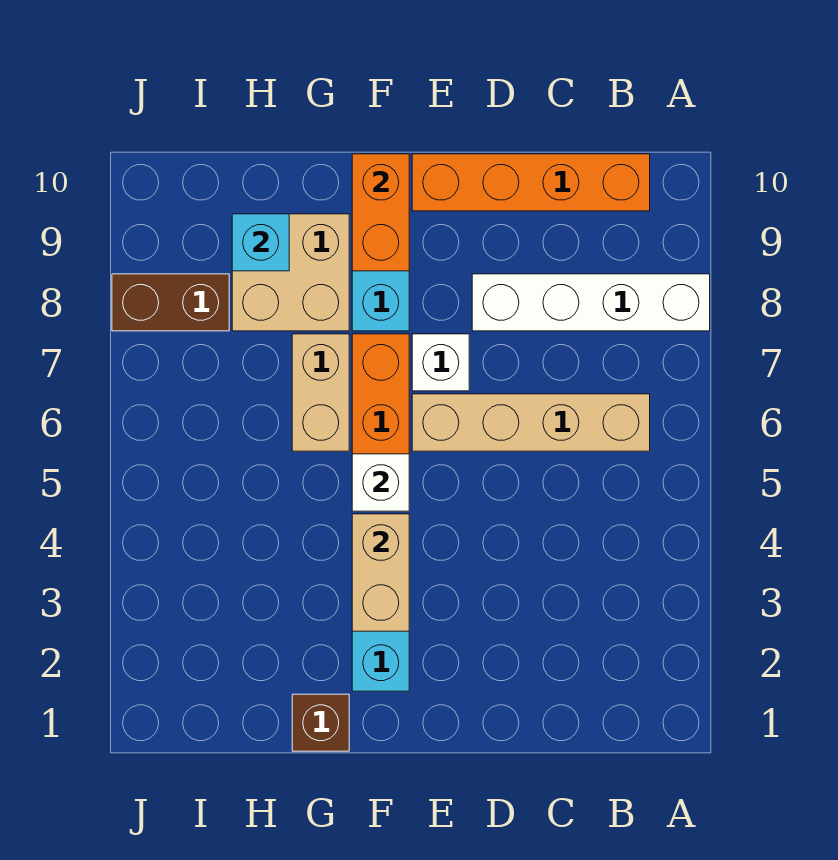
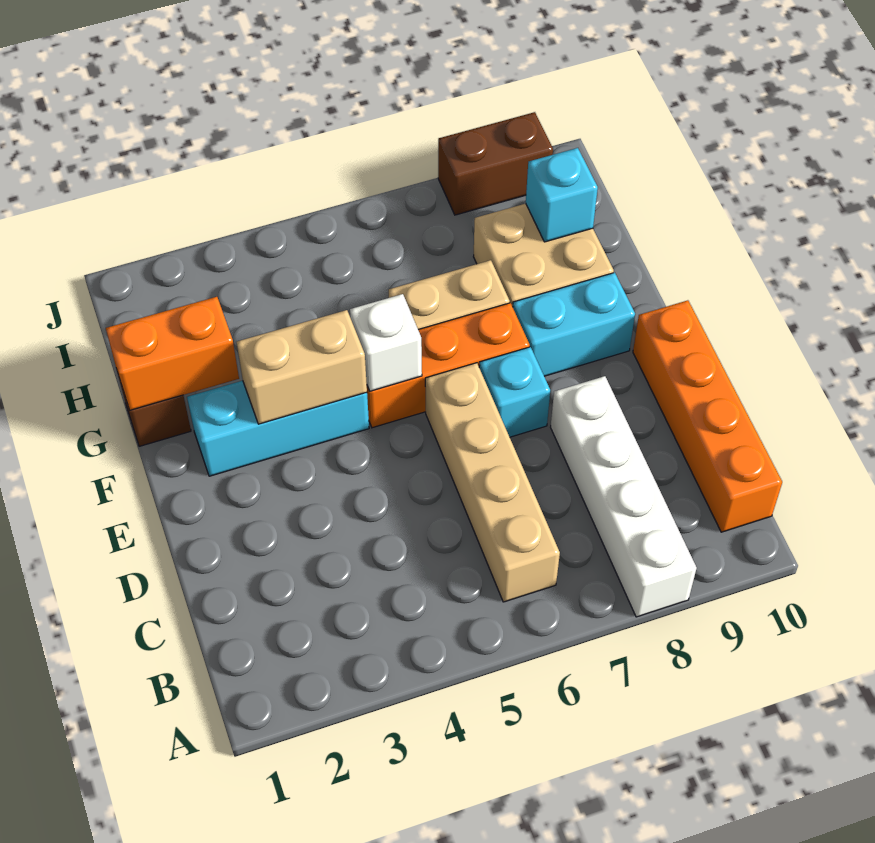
white brick E7 level 1 -> cyan brick E7 level 1
orange brick F9:F10 level 2 -> orange brick G1:G2 level 2
brown brick I8:J8 level 1 -> brown brick J8:J9 level 1

